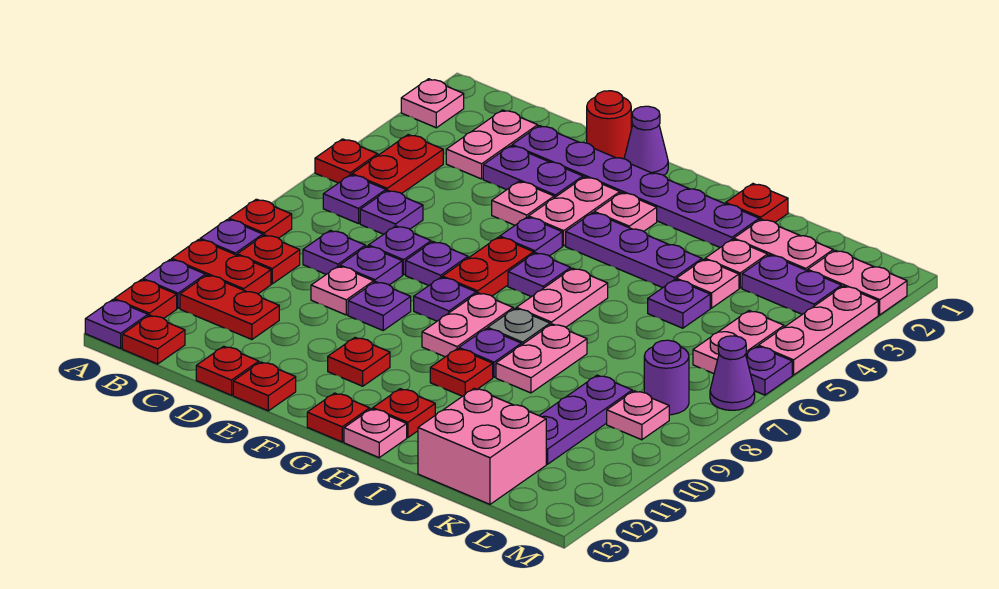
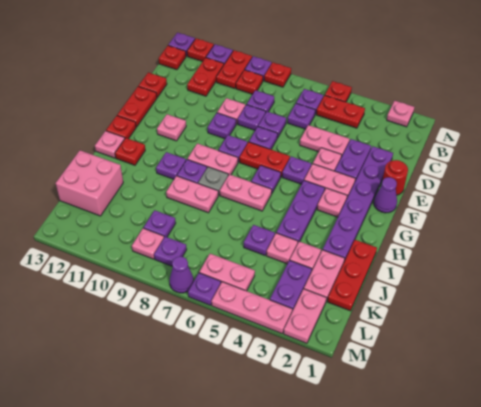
pink plate C2:C3 level 1 -> pink plate D4:D5 level 1
red plate E13 level 1 -> red plate E13:F13 level 1
red plate F11 level 1 -> pink plate F11 level 1
red plate H10 level 1 -> purple plate H10 level 1
red plate I1 level 1 -> red plate I1:K1 level 1
purple plate K9:K11 level 1 -> purple plate K9 level 1
purple round brick L8 level 1 -> purple plate L8 level 1

